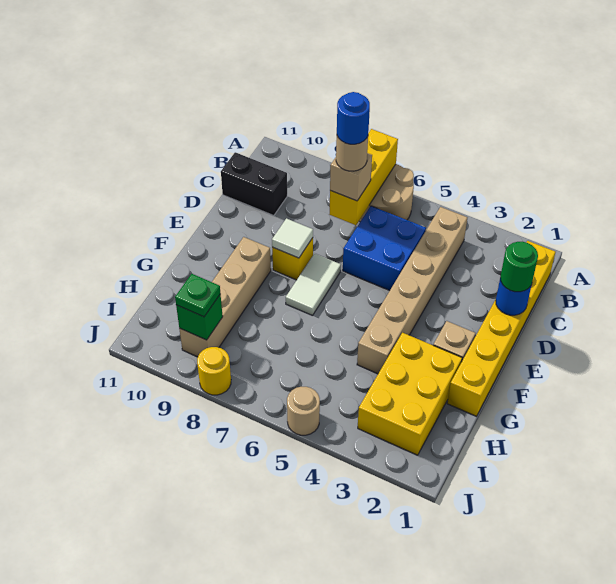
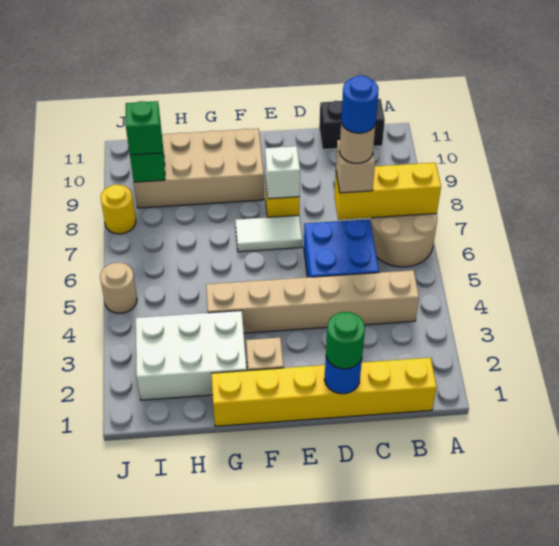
black brick C10:C11 level 1 -> black brick B11:C11 level 1
white tile E8 level 2 -> white brick E8 level 2
tan brick F9:I9 level 1 -> tan brick F9:I10 level 1
yellow brick G2:I3 level 1 -> white brick G2:I3 level 1
green plate I9 level 3 -> green brick I9 level 3

